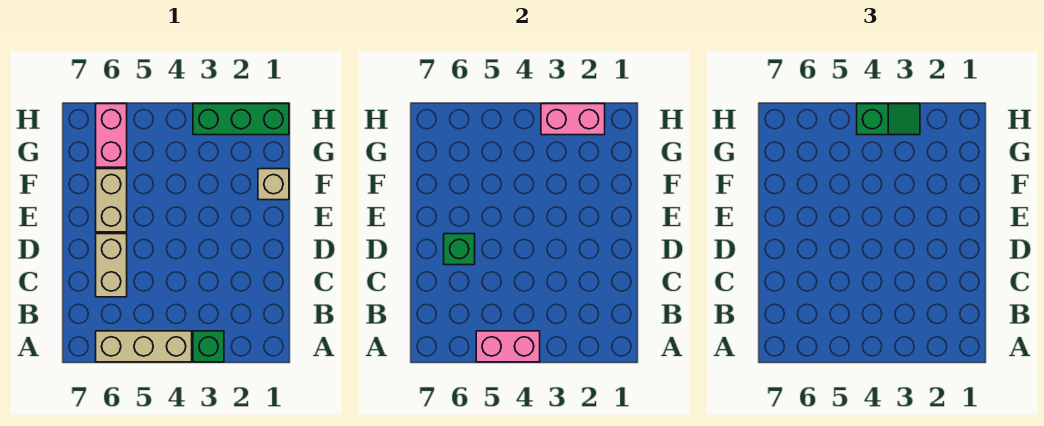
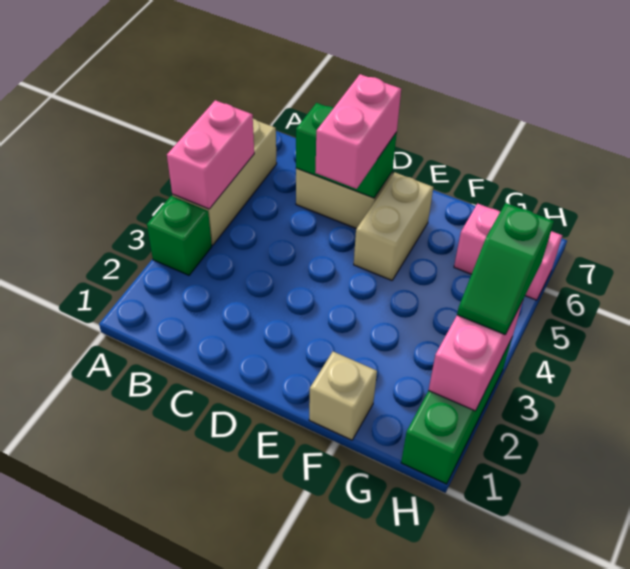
none -> pink brick D5:D6 level 3
green brick D6 level 2 -> green brick C6:D6 level 2
tan brick E6:F6 level 1 -> tan brick E5:E6 level 1

